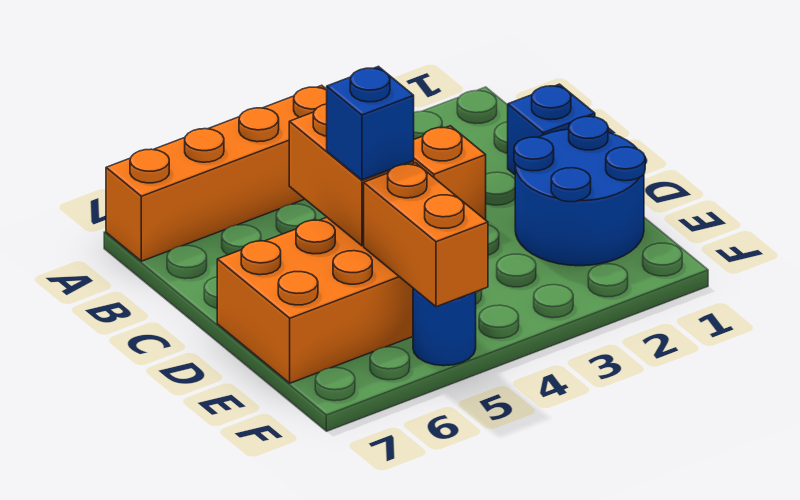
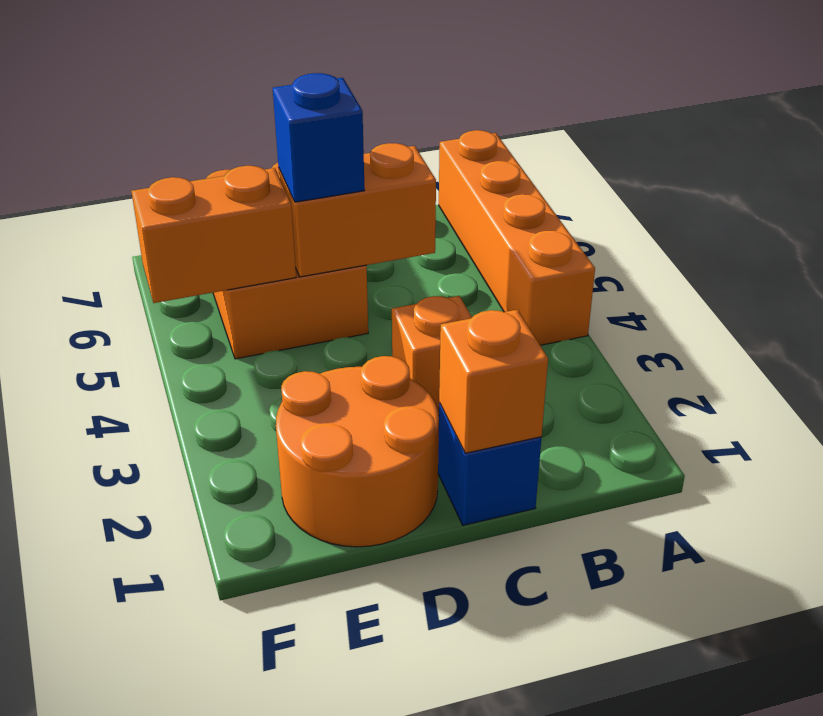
none -> orange brick C1 level 2
blue round brick D1:E2 level 1 -> orange round brick D1:E2 level 1
blue round brick F5 level 1 -> none

